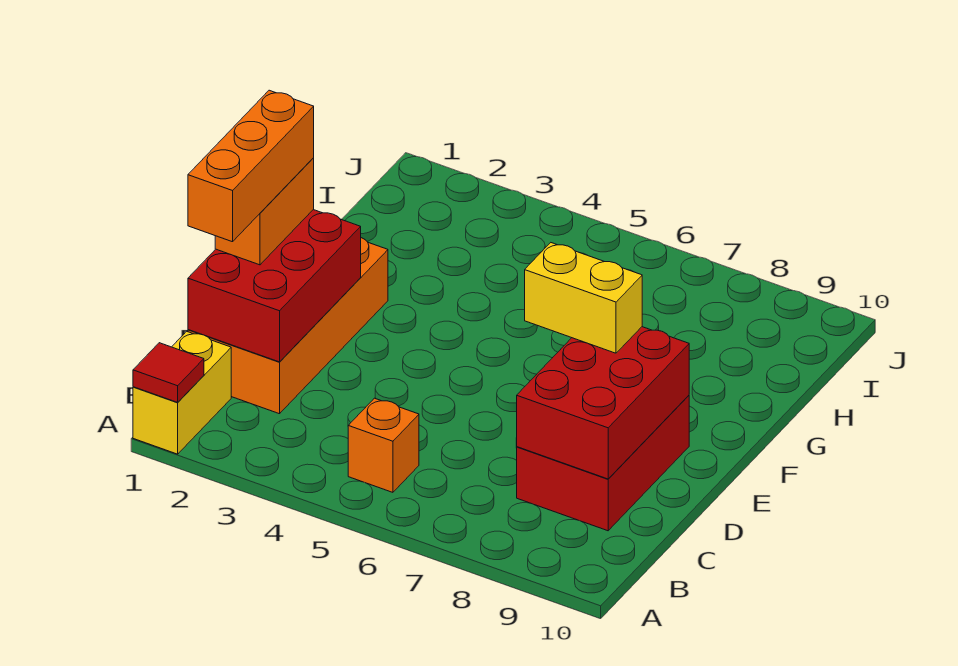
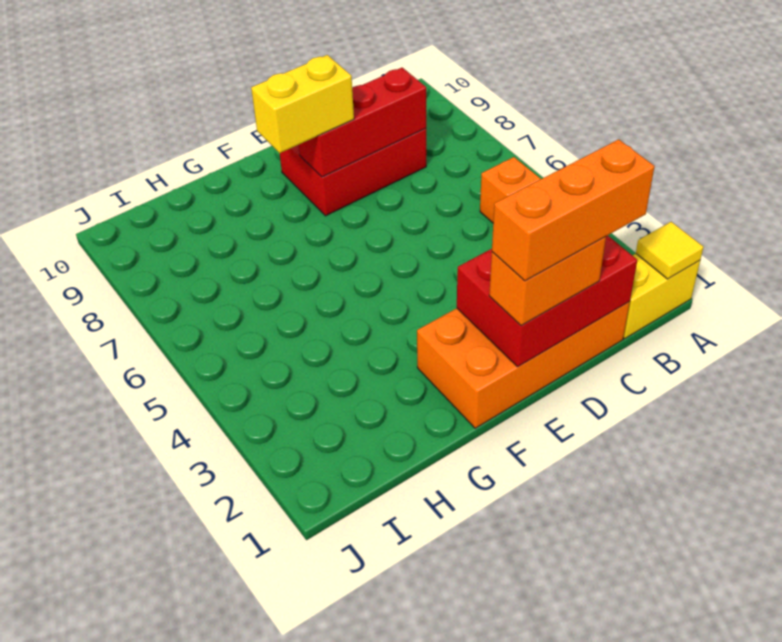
red tile A1 level 2 -> yellow tile A1 level 2
red brick C8:E9 level 2 -> red brick C8:E8 level 2
yellow brick E7:E8 level 3 -> yellow brick E8:F8 level 3

